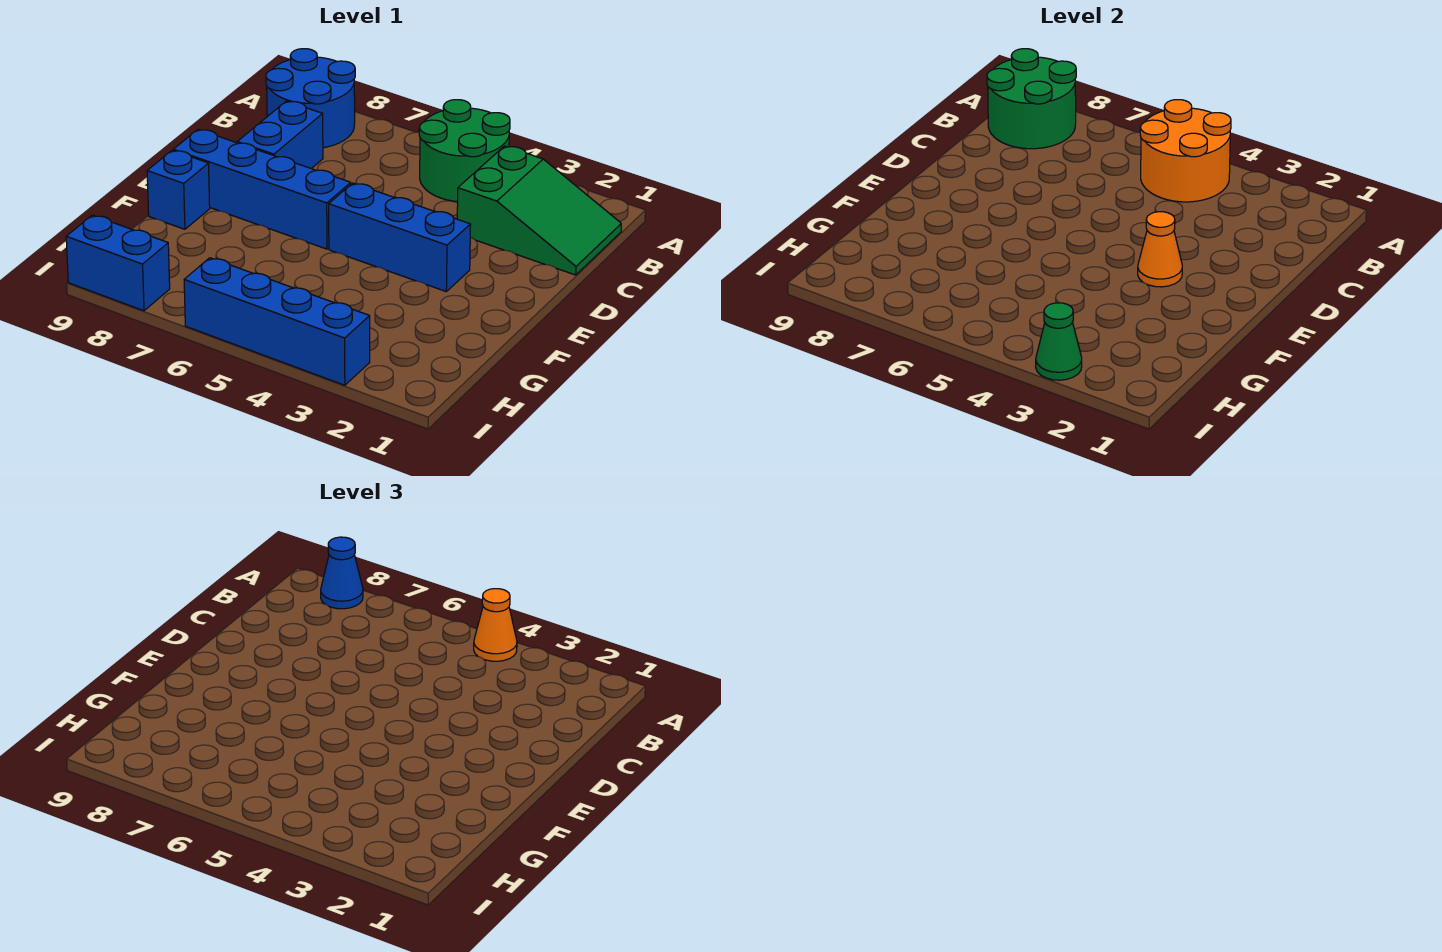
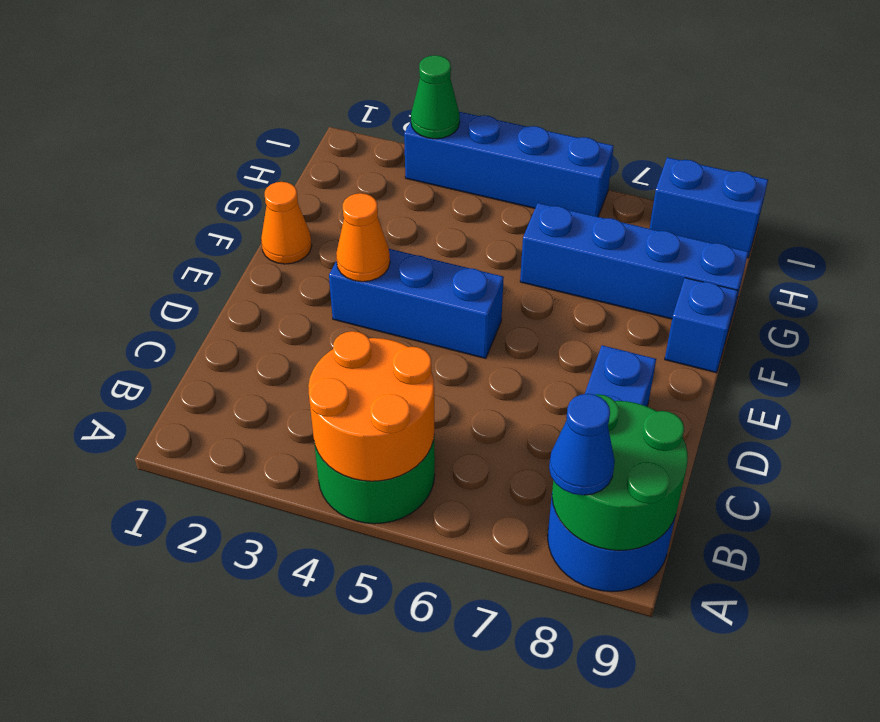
orange cone A4 level 3 -> orange cone F1 level 1
green slope B1:C3 level 1 top 3 -> none
blue brick E6:E9 level 1 -> blue brick G6:G9 level 1

